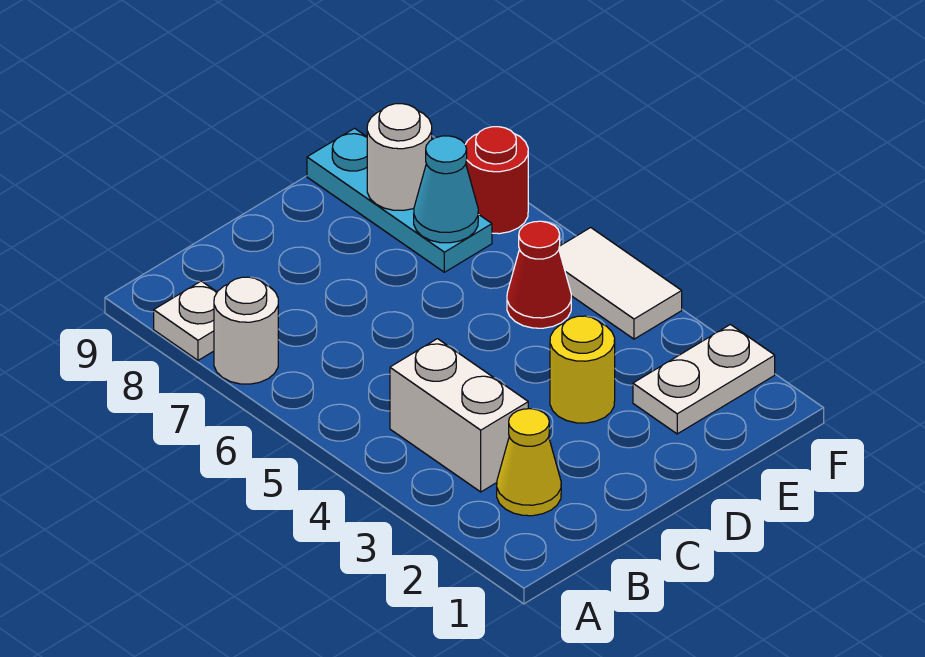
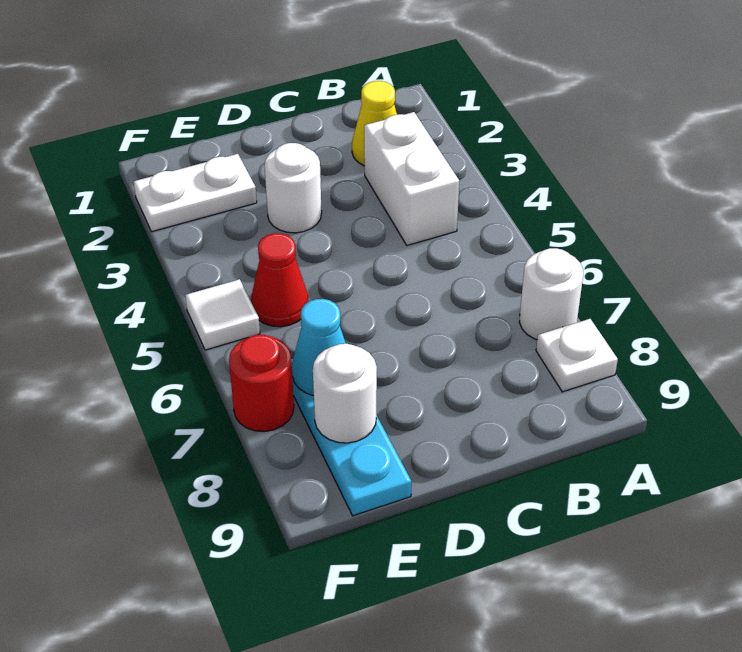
yellow round brick D3 level 1 -> white round brick D3 level 1
white tile F4:F5 level 1 -> white tile F5 level 1

